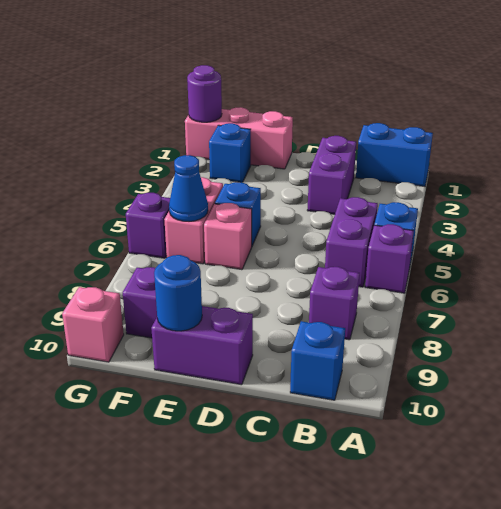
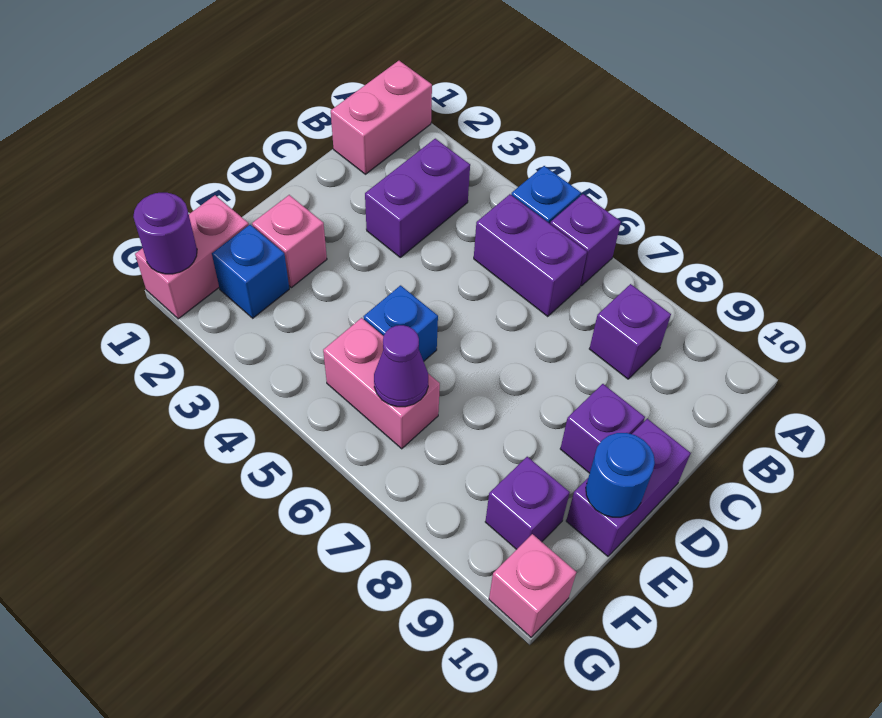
blue brick A1:B1 level 1 -> pink brick A1:B1 level 1
blue brick B10 level 1 -> none
purple brick C2:C3 level 1 -> purple brick B3:C3 level 1
pink brick E1:G1 level 1 -> pink brick F1:G1 level 1
pink brick E6 level 1 -> pink brick E2 level 1
blue cone F6 level 2 -> purple cone F6 level 2
purple brick G6 level 1 -> purple brick D9 level 1

